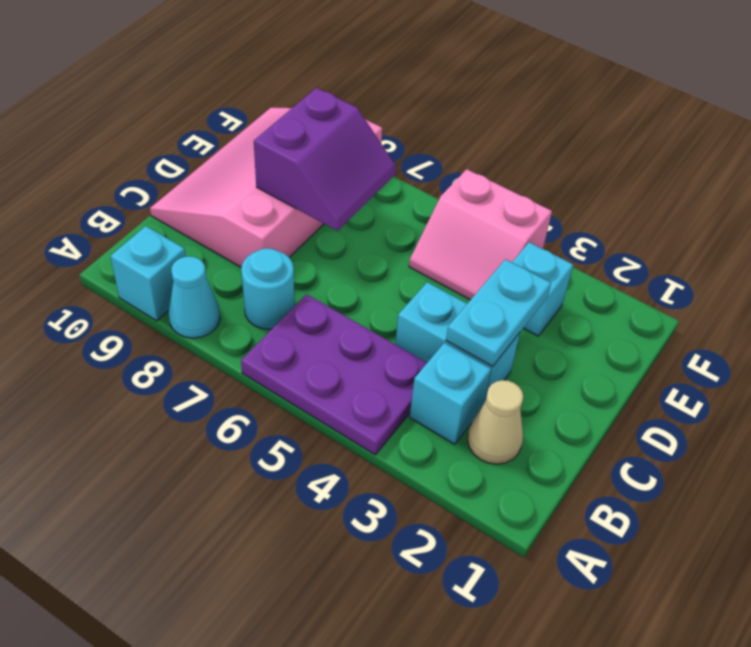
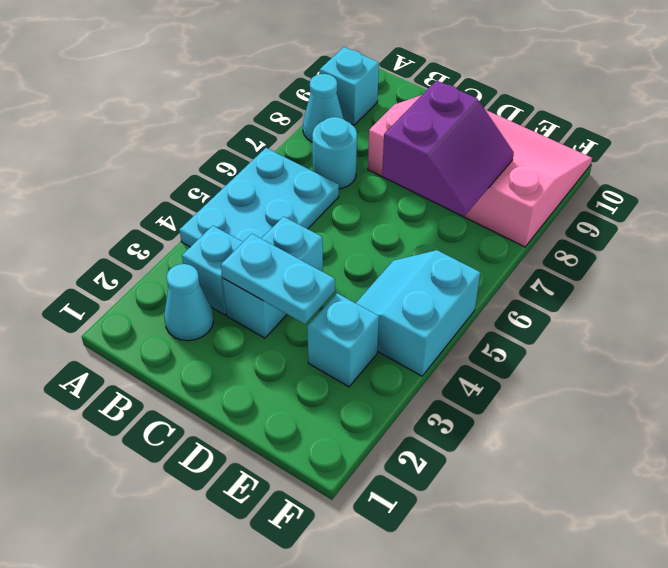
purple plate A4:B6 level 1 -> cyan plate A4:B6 level 1
tan cone B2 level 1 -> cyan cone B2 level 1
purple slope D7:E8 level 2 top 8 -> purple slope D7:E8 level 2 top D
pink slope E4:F5 level 1 top F -> cyan slope E4:F5 level 1 top F

